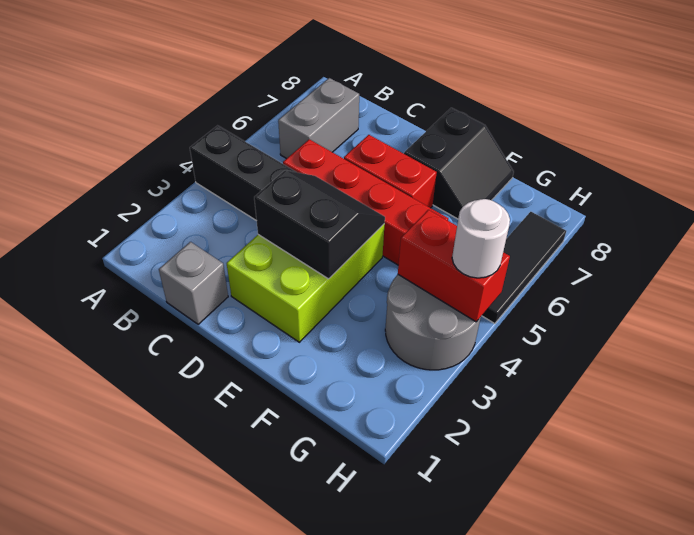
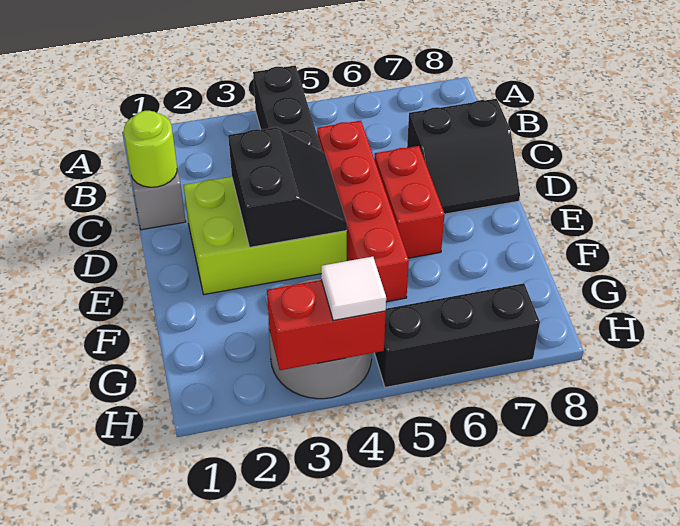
grey brick B6:B7 level 1 -> none
none -> lime round brick C1 level 2
black slope E7:F8 level 1 top E -> black slope C7:D8 level 1 top C
red brick G4:H4 level 2 -> red brick H3:H4 level 2
white round brick H4 level 3 -> white tile H4 level 3
black tile H5:H7 level 1 -> black brick H5:H7 level 1

